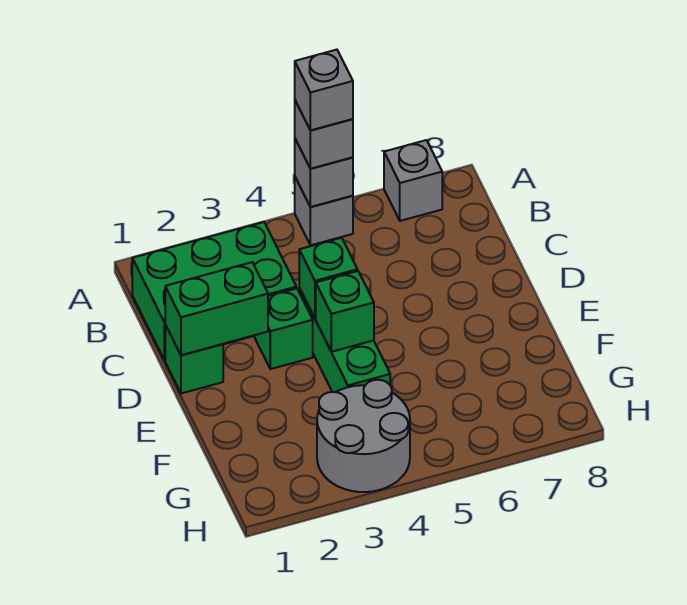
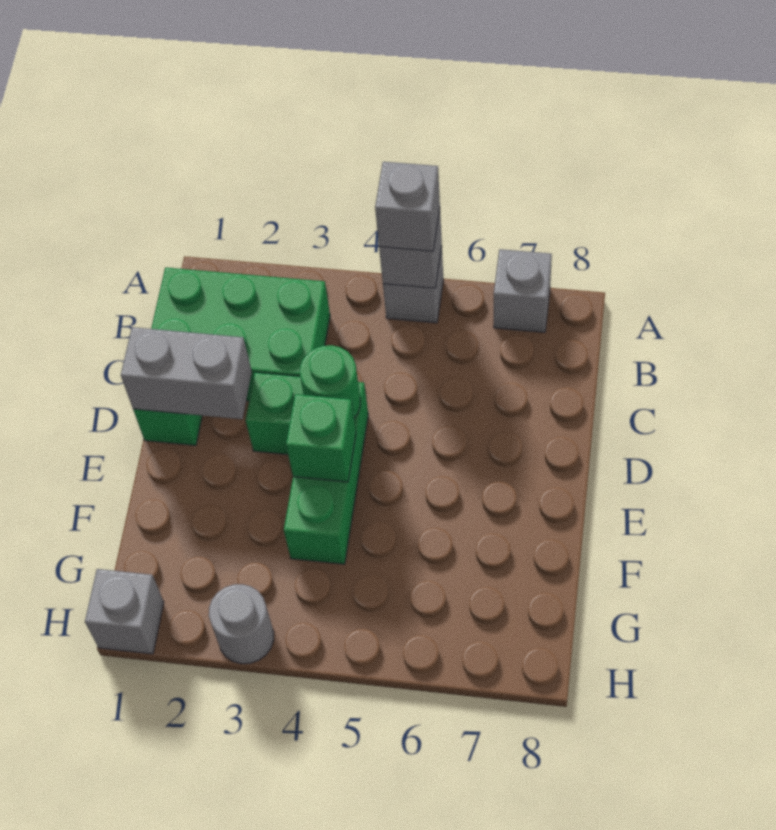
grey brick A5 level 4 -> grey brick H1 level 1
green brick D1:D2 level 2 -> grey brick D1:D2 level 2
green brick D4 level 2 -> green round brick D4 level 2
grey round brick G3:H4 level 1 -> grey round brick H3 level 1

